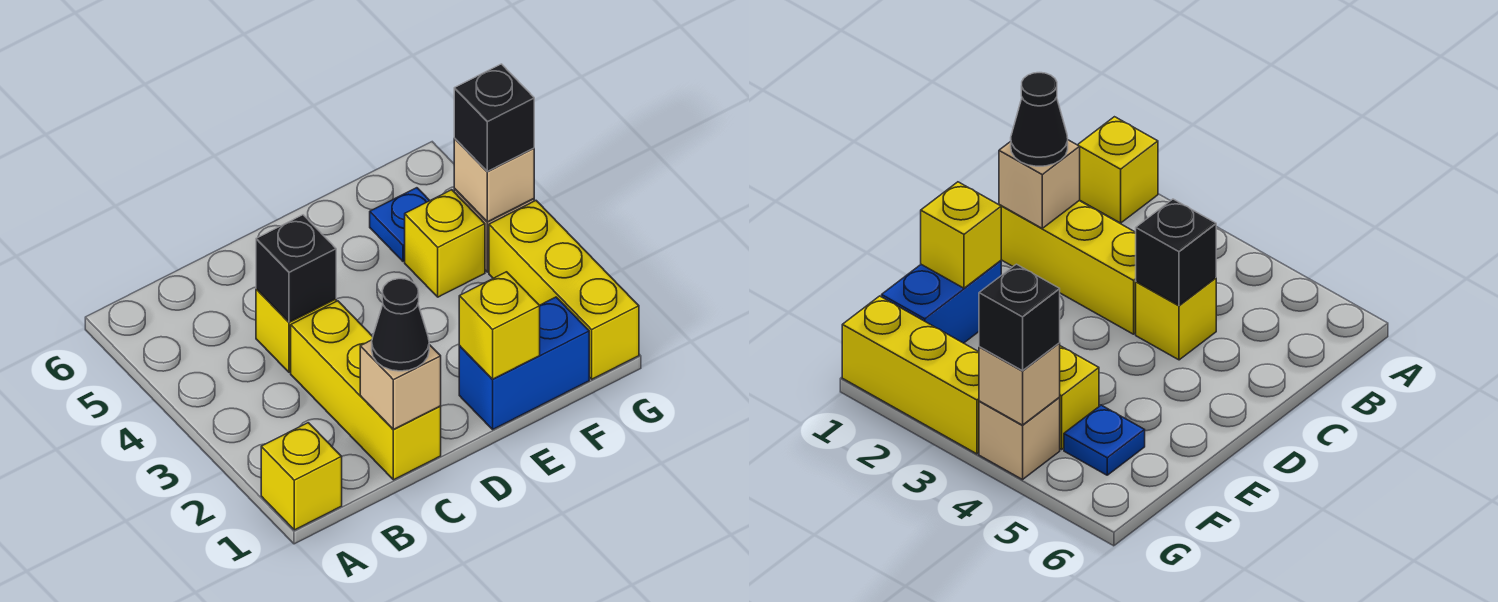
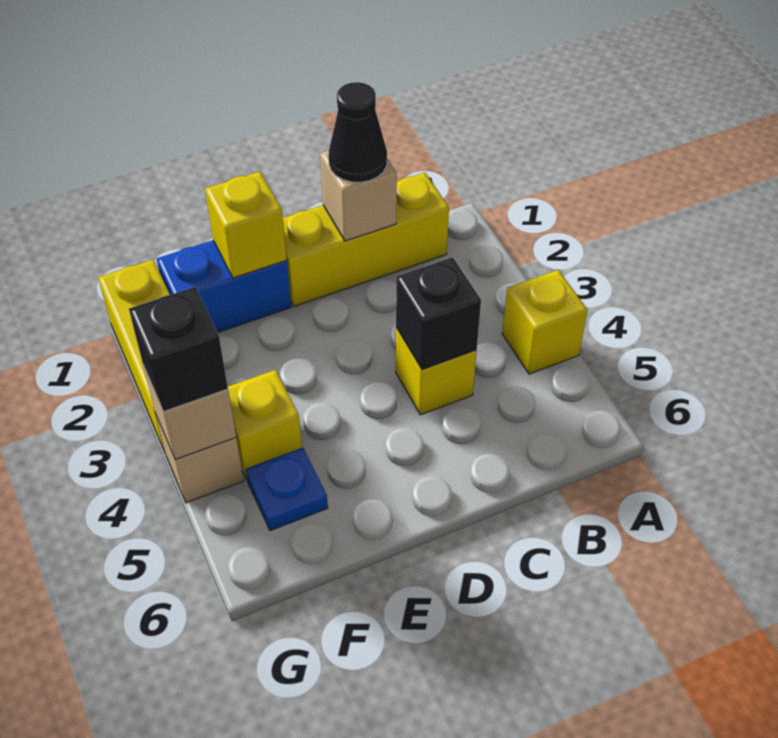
yellow brick A1 level 1 -> yellow brick A4 level 1
yellow brick C1:C3 level 1 -> yellow brick B1:D1 level 1

